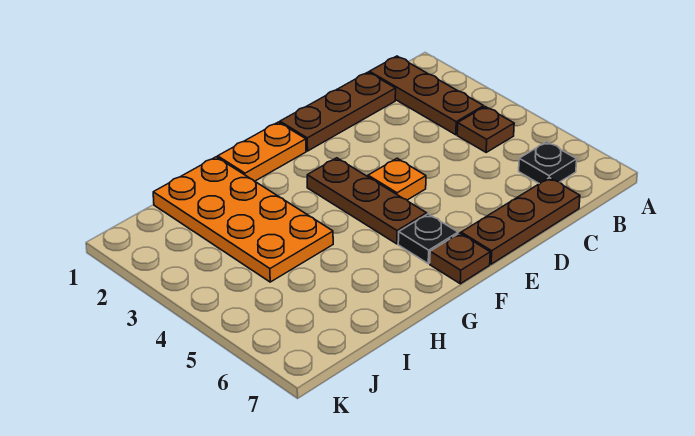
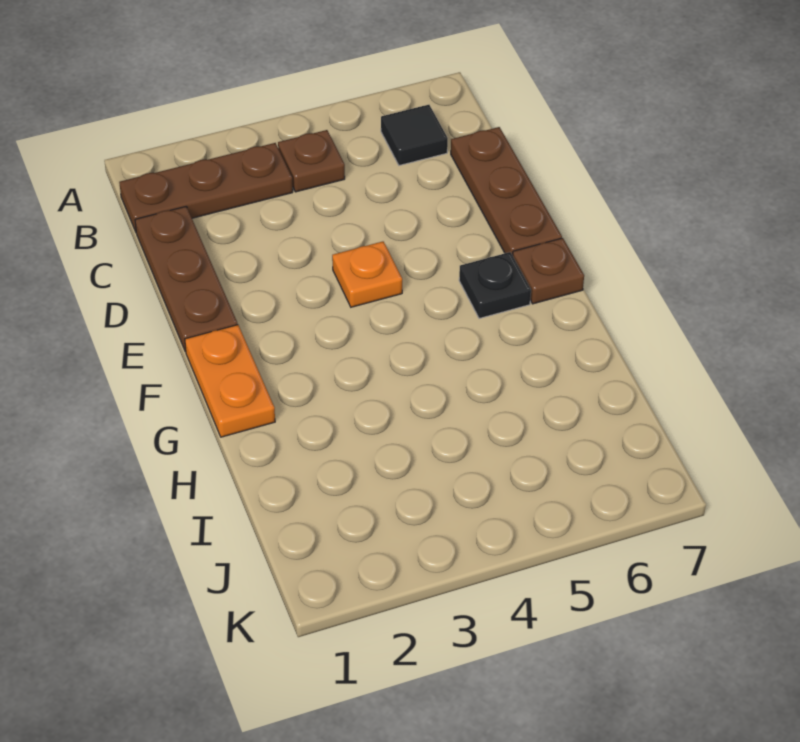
black plate B6 level 1 -> black tile B6 level 1
brown plate F3:F5 level 1 -> none
orange plate H1:I4 level 1 -> none

